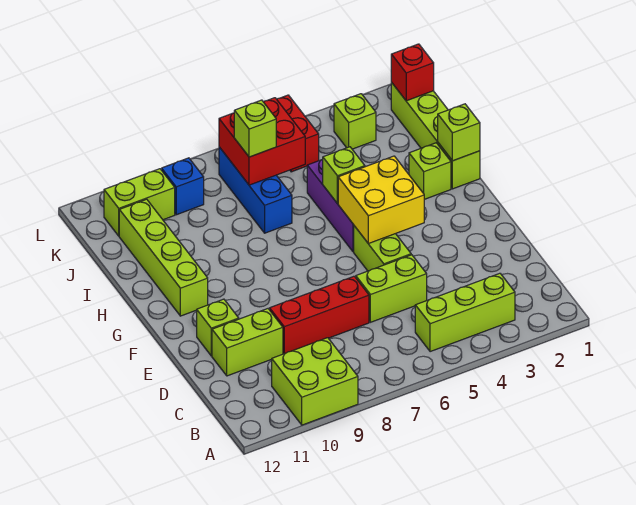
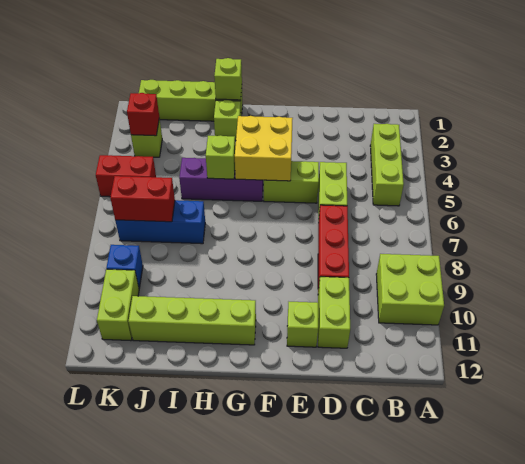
red brick J6:K7 level 2 -> red brick J7:K7 level 2
lime brick J7 level 3 -> none
red brick K1 level 2 -> red brick K3 level 2

